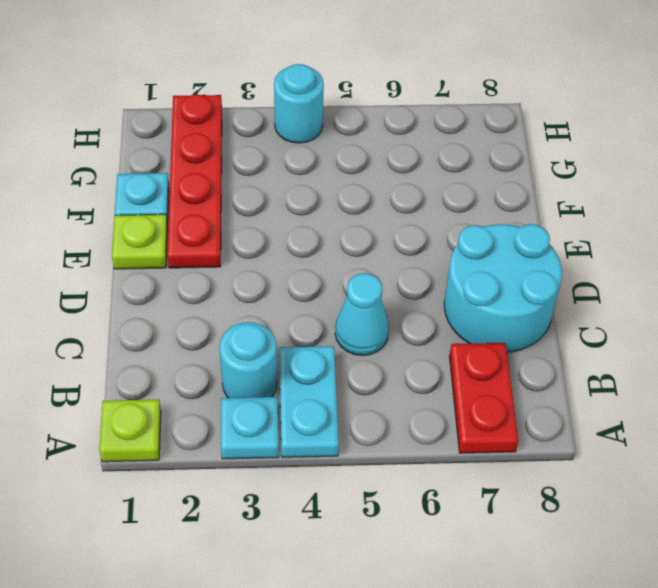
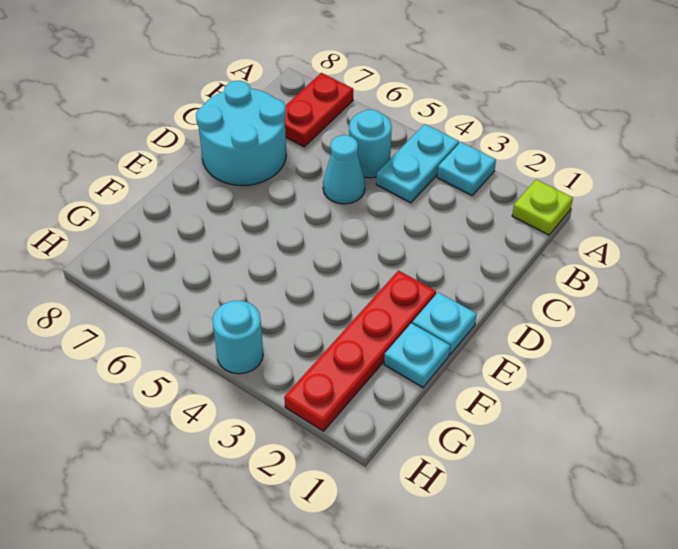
cyan round brick B3 level 1 -> cyan round brick B5 level 1
lime plate E1 level 1 -> cyan plate E1 level 1

